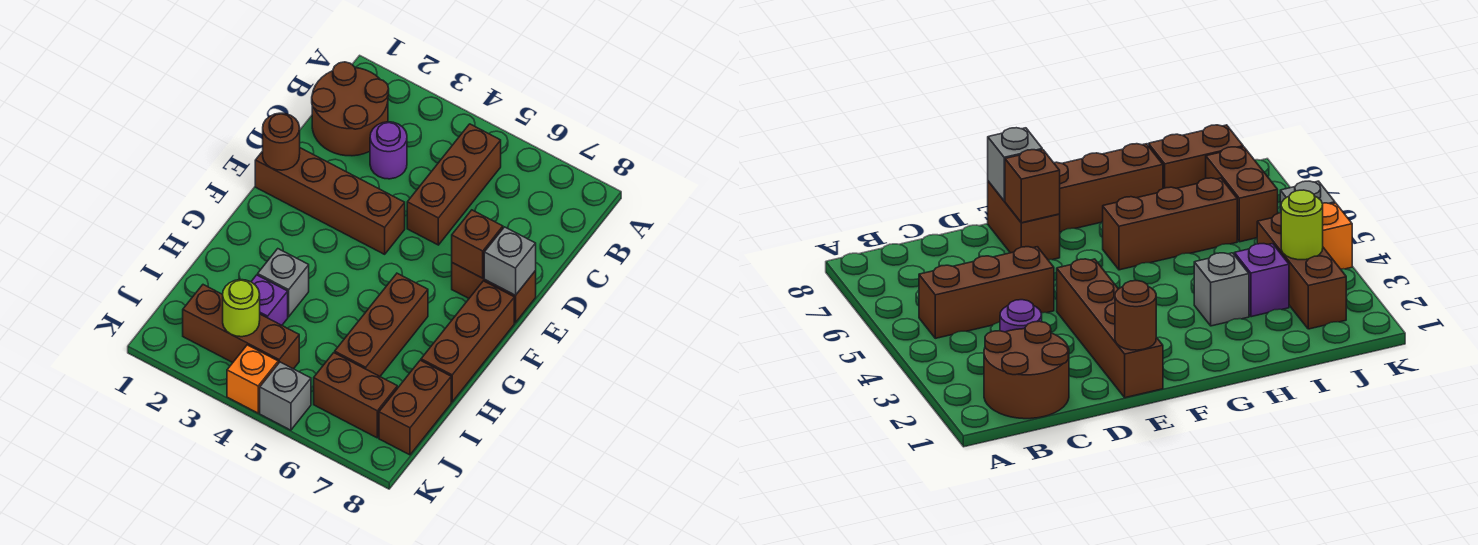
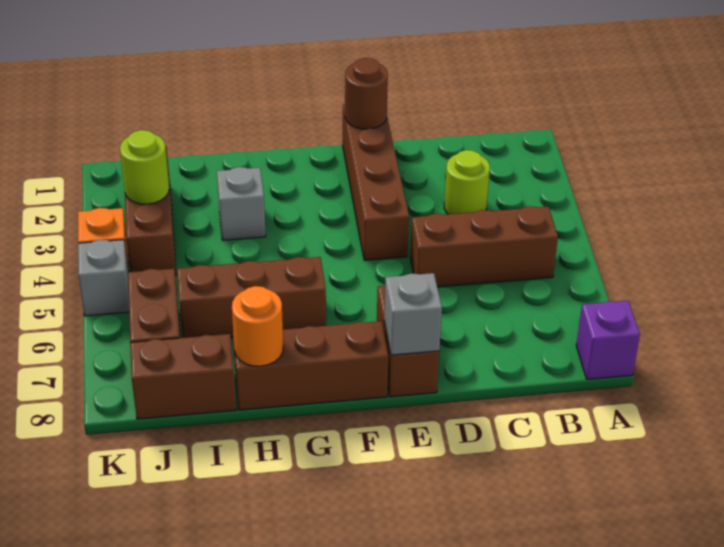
brown round brick B1:C2 level 1 -> none
purple round brick C3 level 1 -> lime round brick C3 level 1
brown brick E7 level 2 -> none
none -> orange round brick H8 level 2
purple brick I3 level 1 -> purple brick A8 level 1

